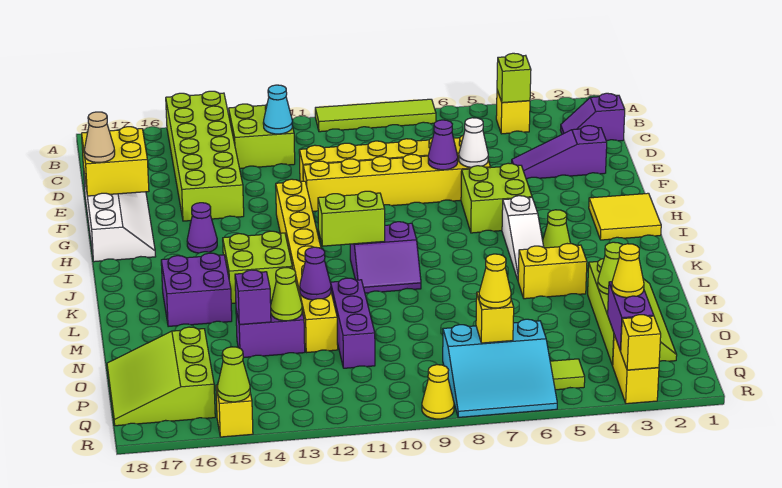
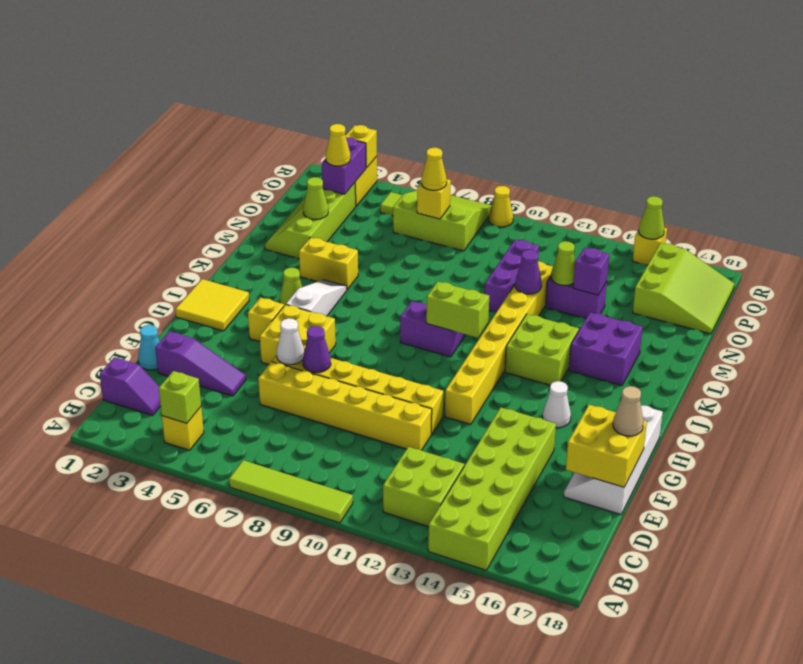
cyan cone C12 level 2 -> cyan cone E1 level 1
lime brick G5:H6 level 1 -> yellow brick G5:H6 level 1
none -> yellow brick H4 level 1
purple cone H15 level 1 -> white cone H15 level 1
cyan slope P6:R8 level 1 top P -> lime slope P6:R8 level 1 top P

